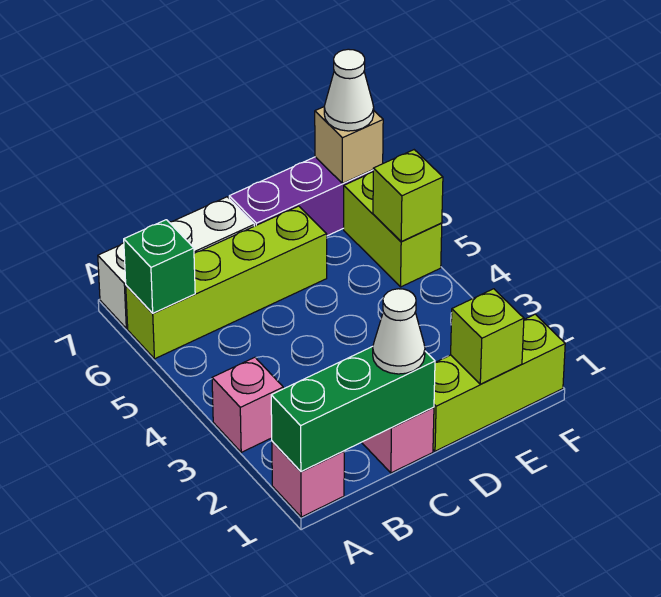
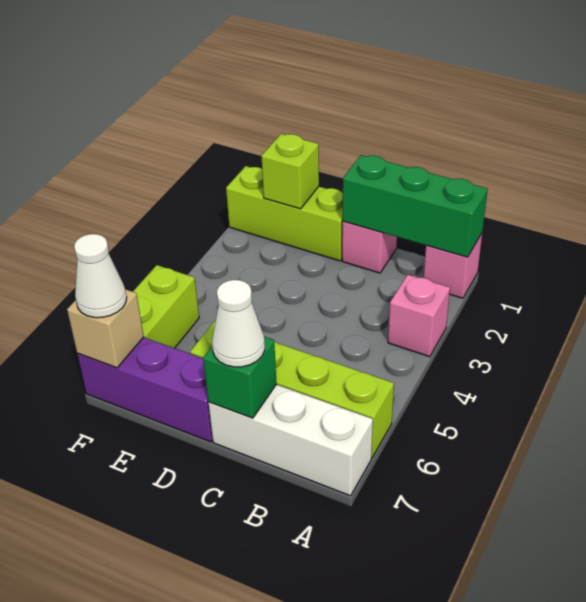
green brick A6 level 2 -> green brick C7 level 2
white cone C1 level 3 -> white cone C7 level 3
lime brick F5 level 2 -> none

